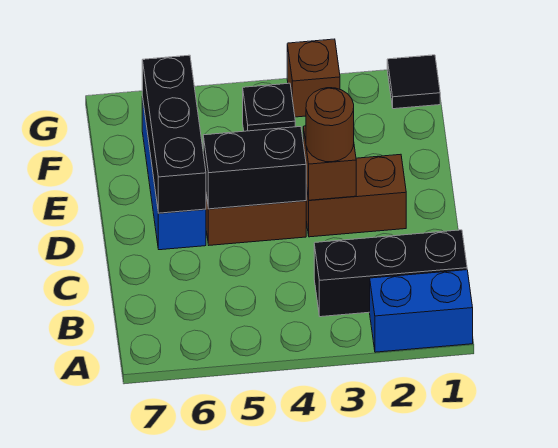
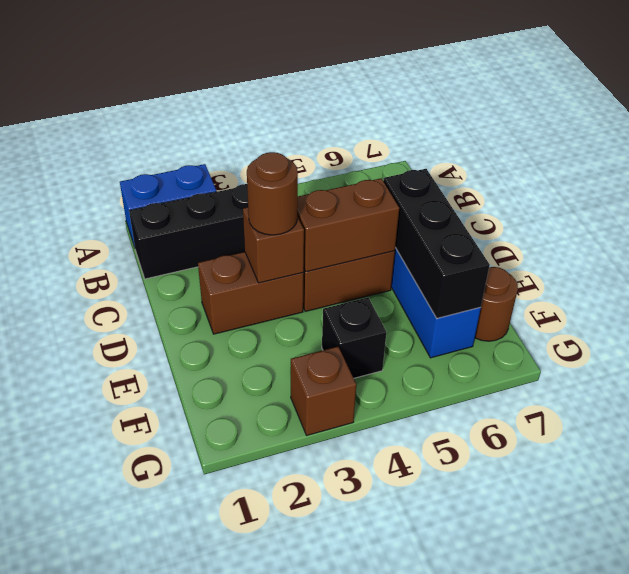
black brick D4:D5 level 2 -> brown brick D4:D5 level 2
none -> brown round brick F7 level 1
black tile G1 level 1 -> none

